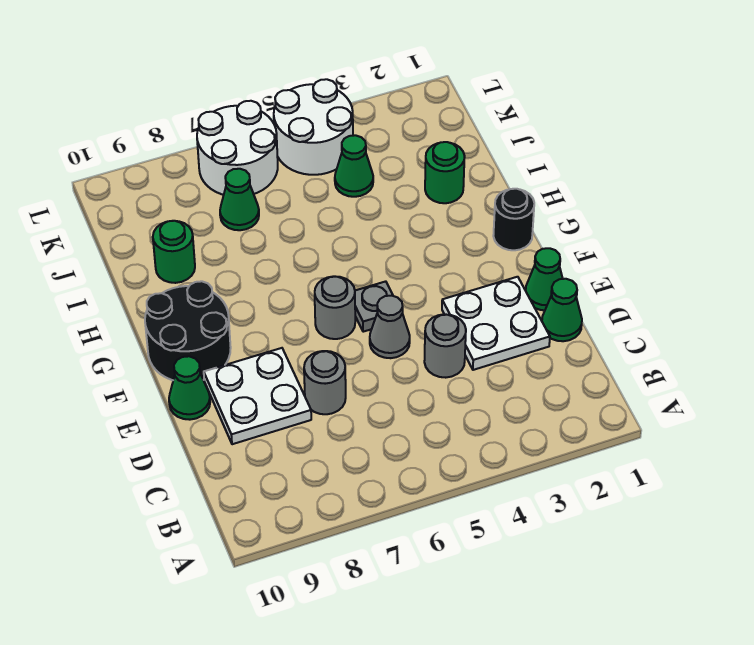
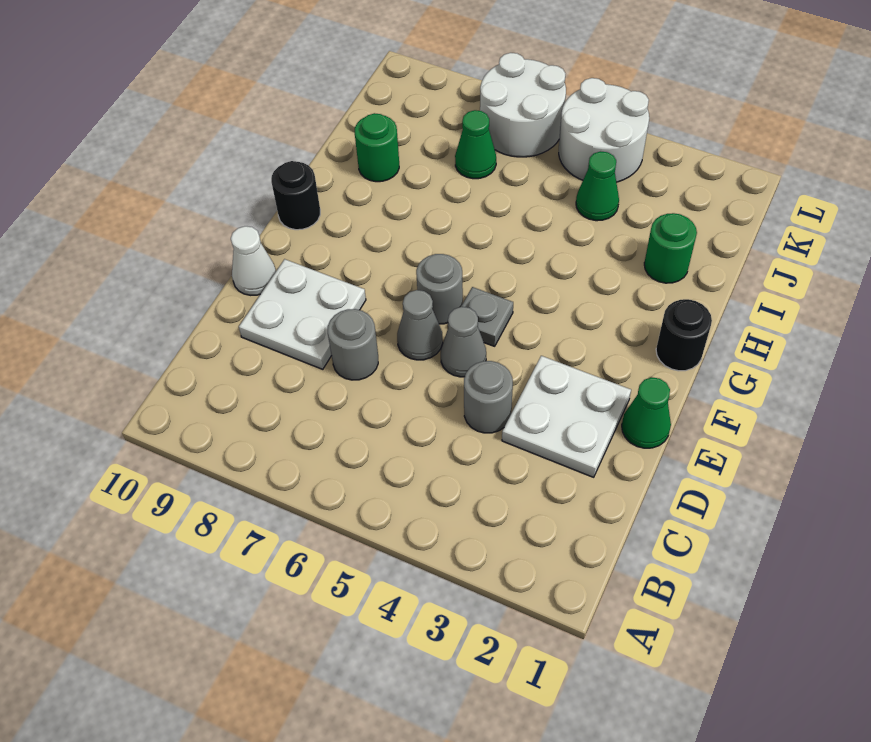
green cone D1 level 1 -> none
none -> grey cone E6 level 1
green cone E10 level 1 -> white cone E10 level 1
black round brick F9:G10 level 1 -> black round brick G10 level 1

